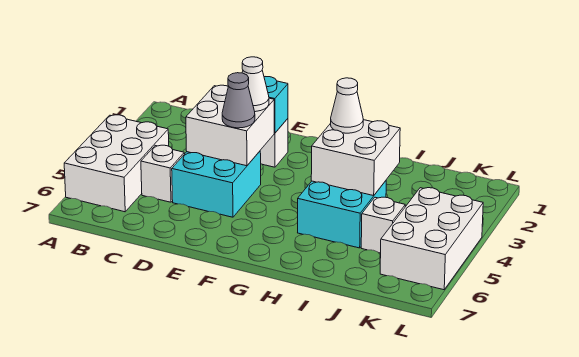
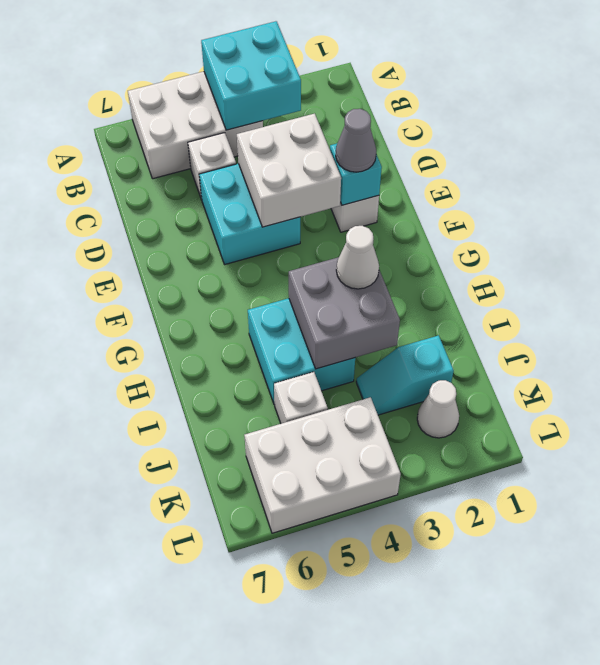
none -> cyan brick A3:B4 level 2
white cone E3 level 3 -> white cone K2 level 1
grey cone E4 level 3 -> grey cone E2 level 3
white brick H3:I4 level 2 -> grey brick H3:I4 level 2
none -> cyan slope J2:J3 level 1 top 2

